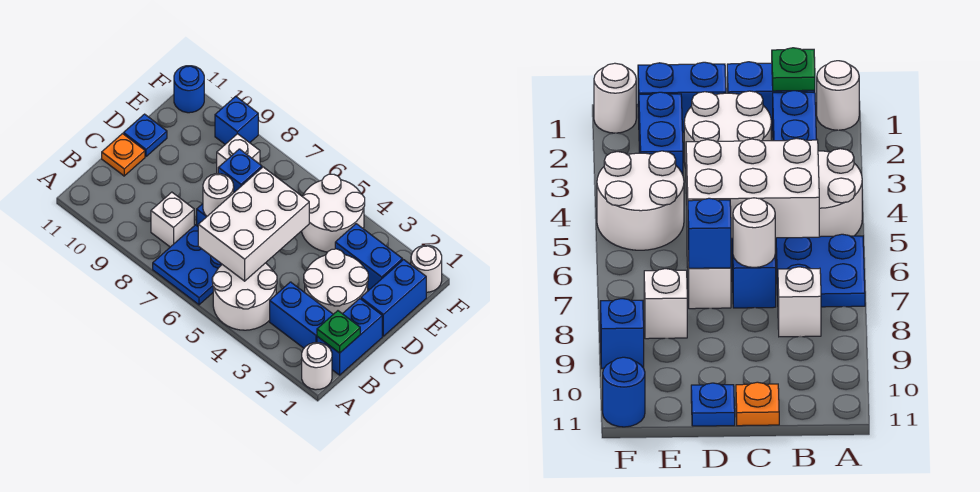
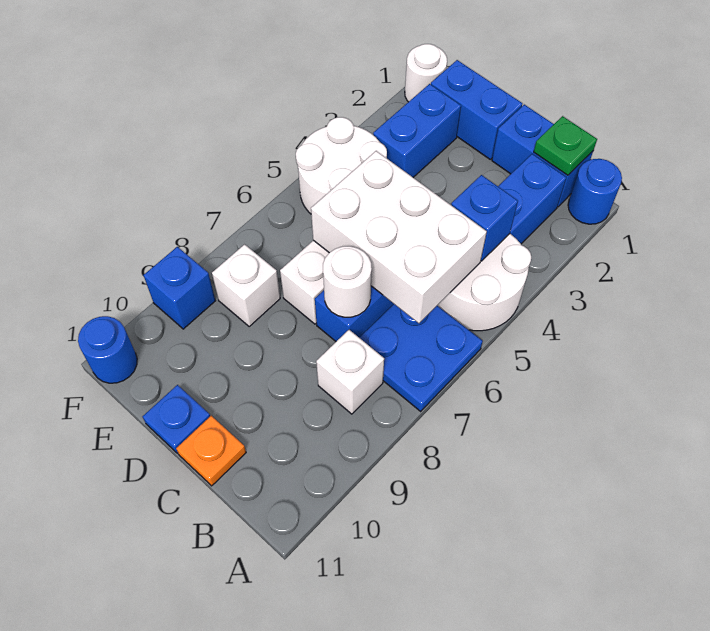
white round brick A1 level 1 -> blue round brick A1 level 1
white round brick C2:D3 level 1 -> none
blue brick D7 level 2 -> blue brick B4 level 2

